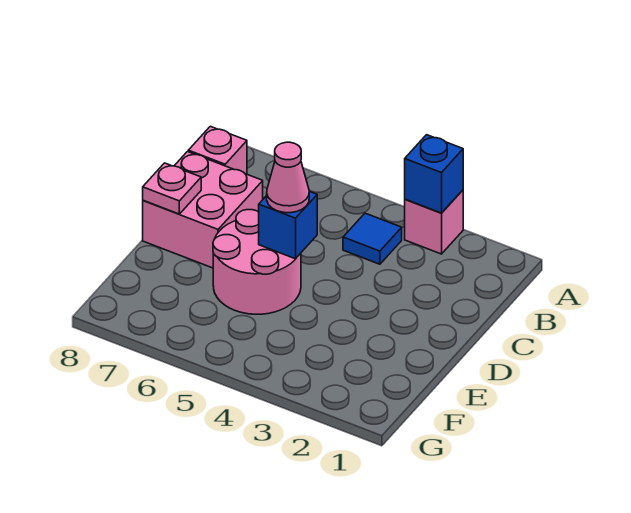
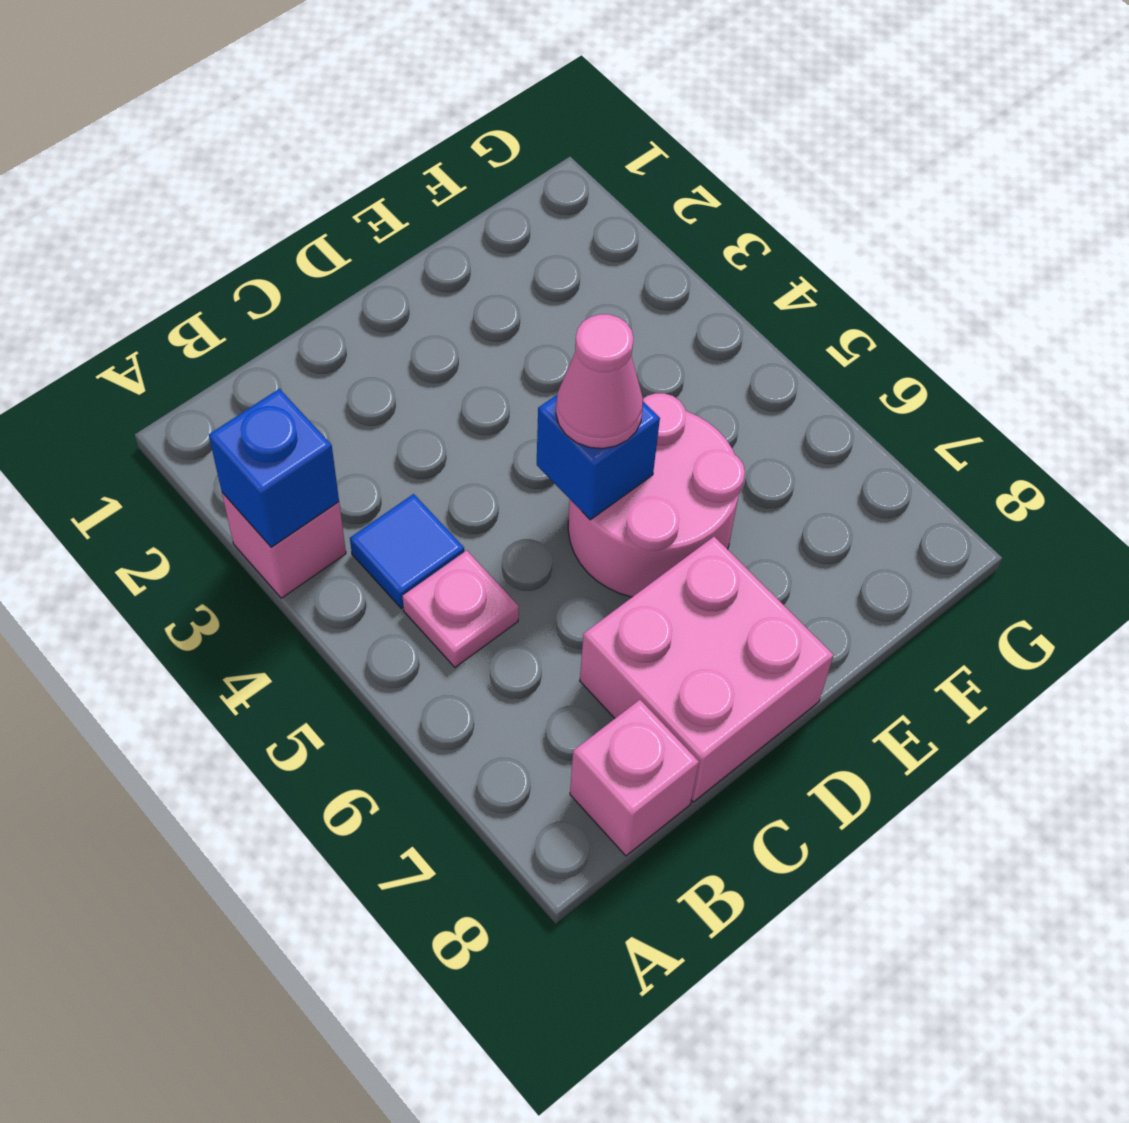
pink plate D8 level 2 -> pink plate B5 level 1

